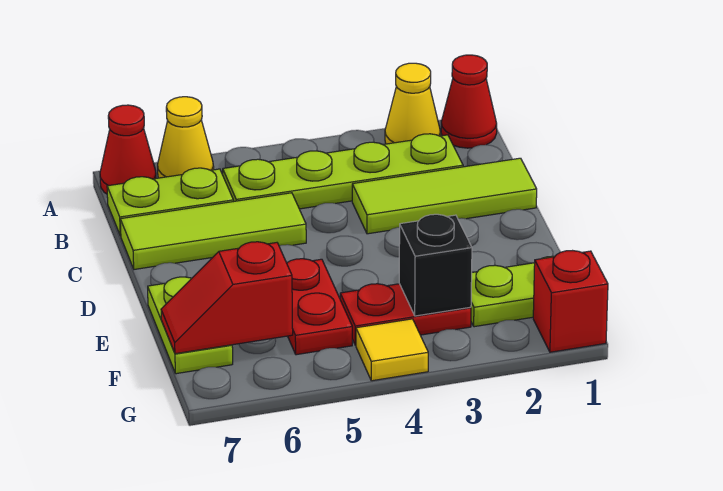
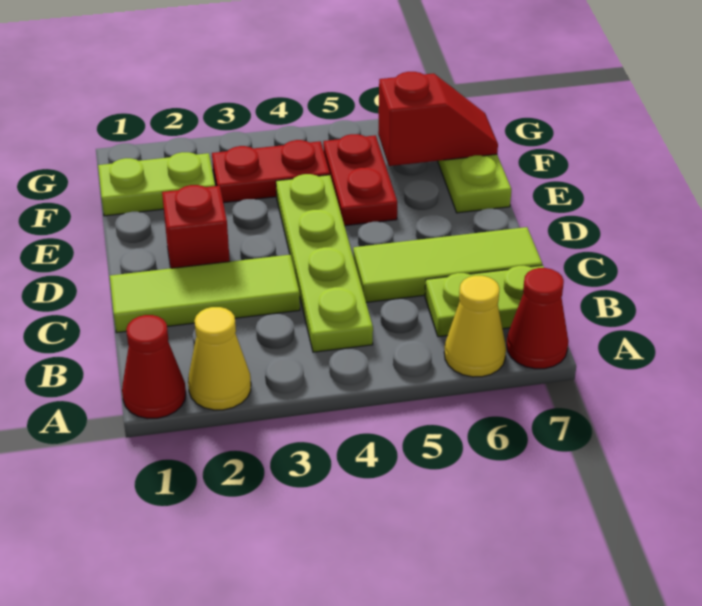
lime plate B2:B5 level 1 -> lime plate B4:E4 level 1
black brick F3 level 2 -> none
red brick G1 level 1 -> red brick D2 level 1
yellow tile G4 level 1 -> none

